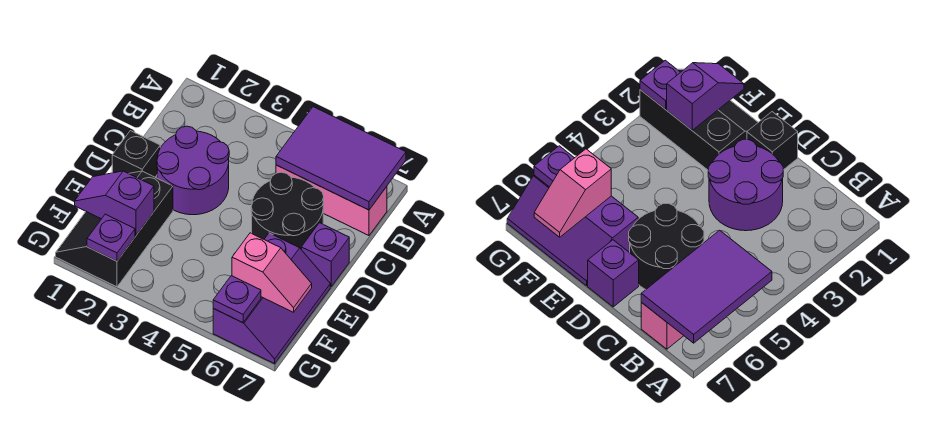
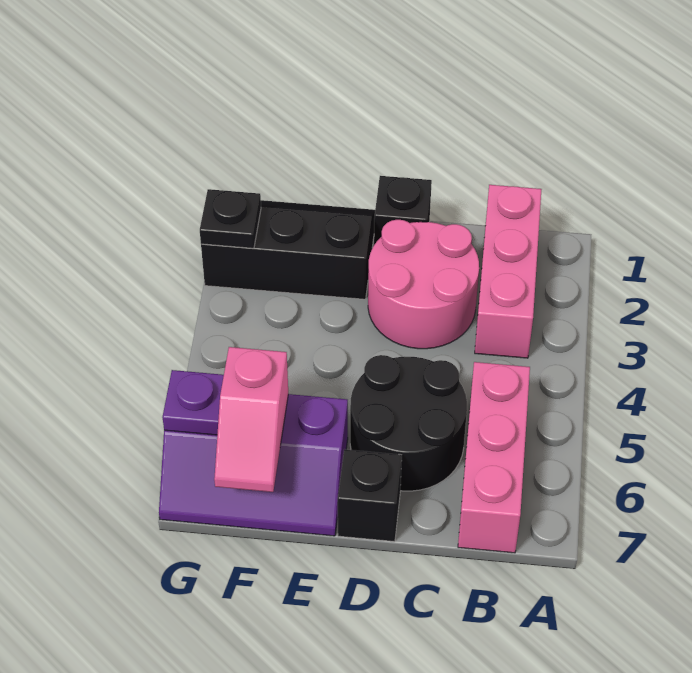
purple tile A5:B7 level 2 -> none
none -> pink brick B1:B3 level 1
purple round brick C2:D3 level 1 -> pink round brick C2:D3 level 1
purple brick D7 level 1 -> black brick D7 level 1
purple slope F1:F2 level 2 top 2 -> none
purple plate G2 level 2 -> black plate G2 level 2

